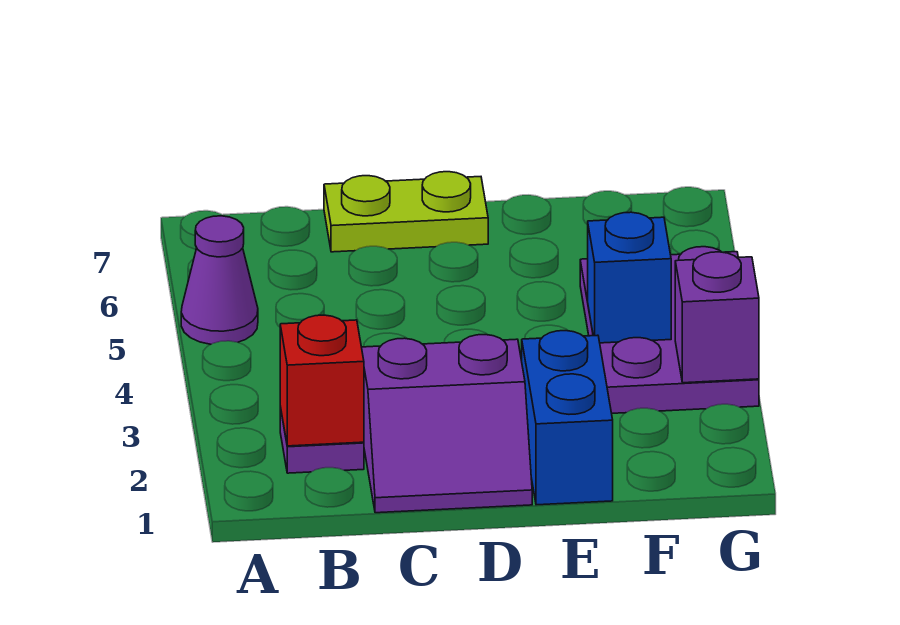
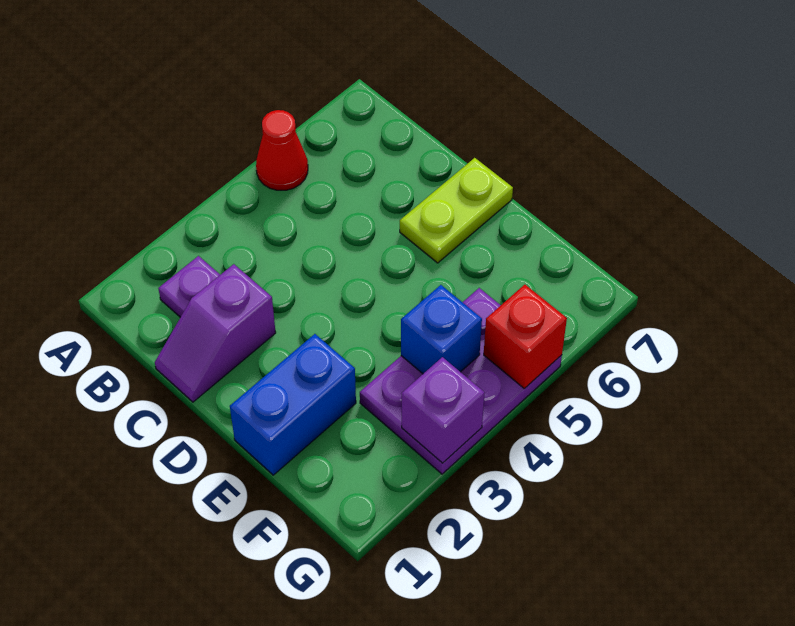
purple cone A5 level 1 -> red cone A5 level 1
red brick B2 level 2 -> red brick G5 level 2
purple slope C1:D2 level 1 top 2 -> purple slope C1:C2 level 1 top 2
lime plate C7:D7 level 1 -> lime plate D6:D7 level 1

